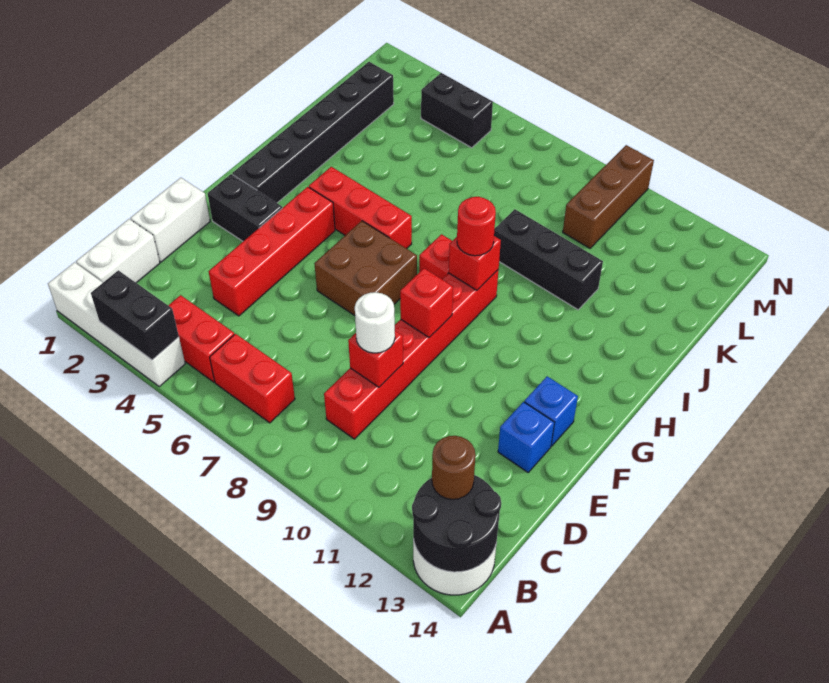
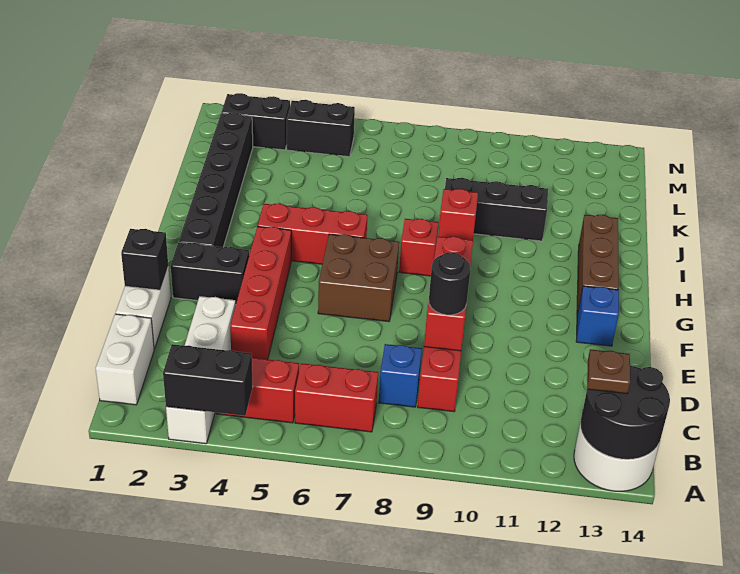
white brick A1:A4 level 1 -> white brick A3:D3 level 1
brown round brick B13 level 3 -> brown plate B13 level 3
white round brick D9 level 3 -> black round brick D9 level 3
none -> black brick E1 level 2
blue brick E13 level 1 -> blue brick C8 level 1
red round brick H9 level 3 -> none
brown brick L10:N10 level 1 -> brown brick G13:I13 level 1
none -> black brick M2:M3 level 1

